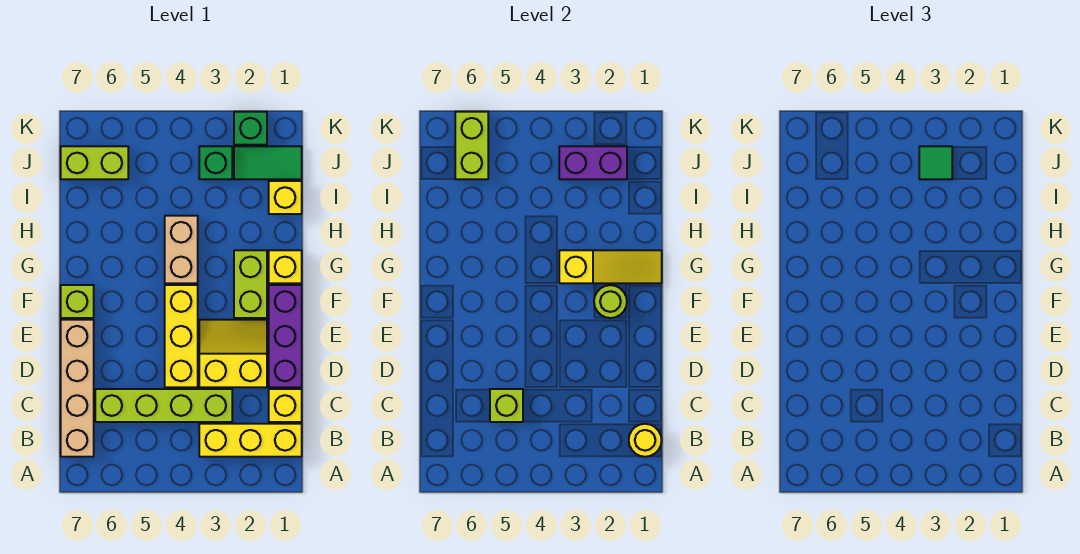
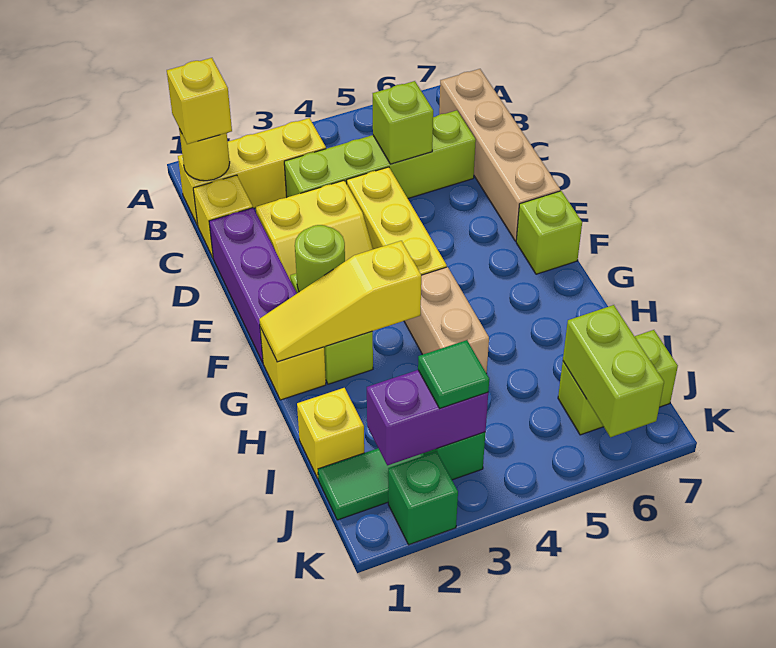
none -> yellow brick B1 level 3

